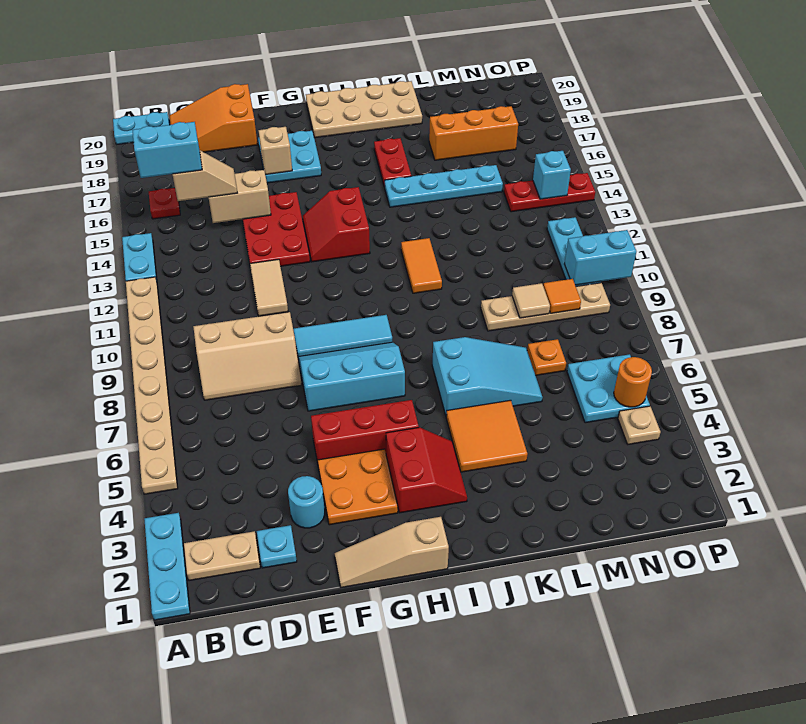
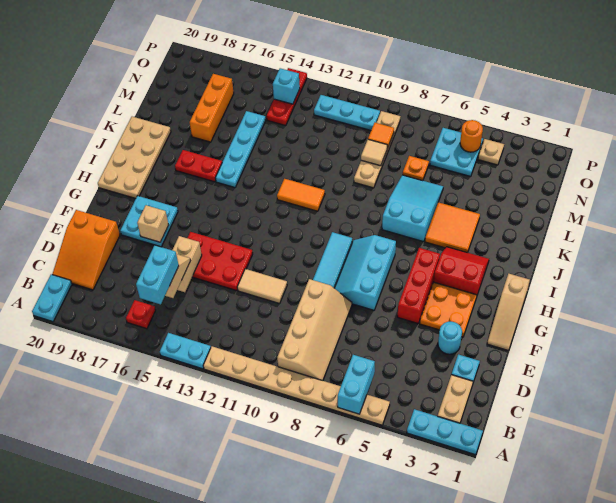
tan slope C8:E9 level 1 top 9 -> tan slope B8:E9 level 1 top 9
red slope G13:H14 level 1 top H -> none
cyan brick O10:P10 level 2 -> cyan brick A6:B6 level 2

